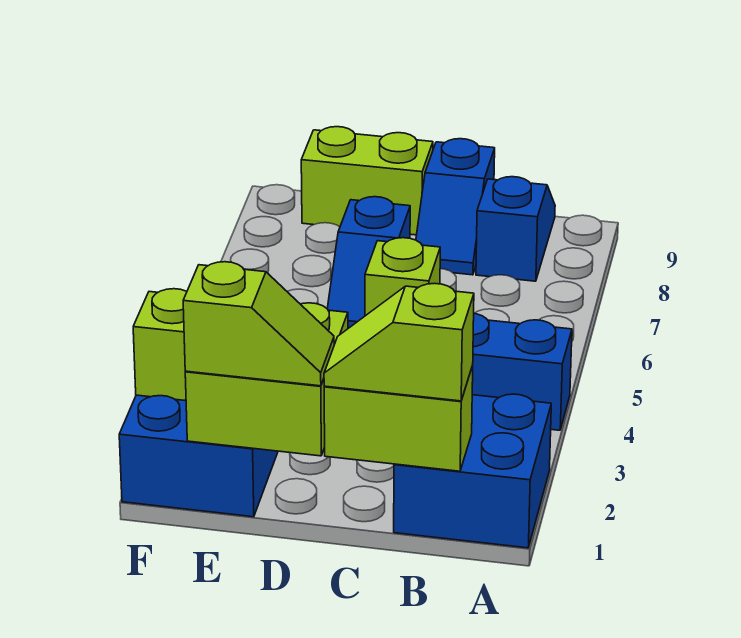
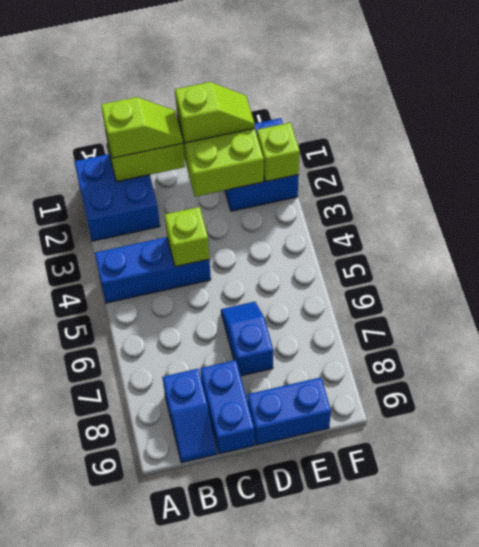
blue slope C8:C9 level 1 top 9 -> blue brick C8:C9 level 1
lime slope D1:E1 level 3 top E -> lime slope D1:E1 level 3 top D
lime brick D9:E9 level 1 -> blue brick D9:E9 level 1

